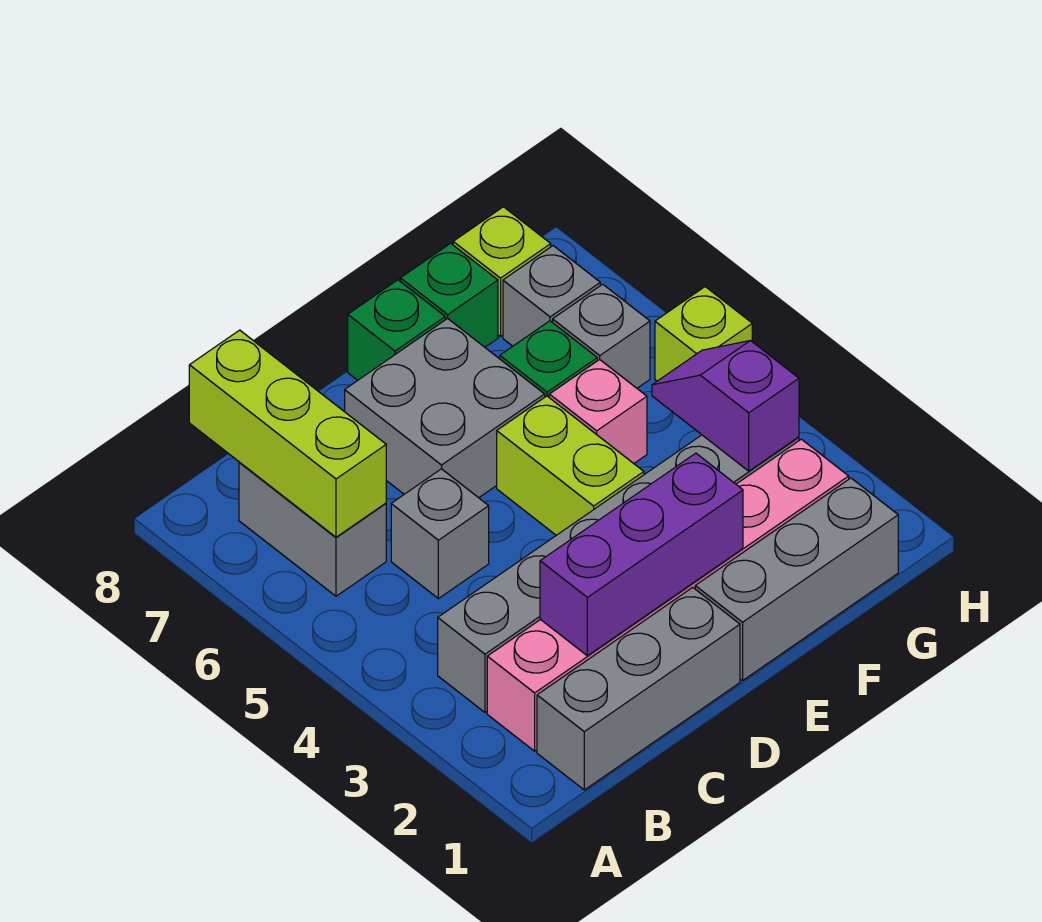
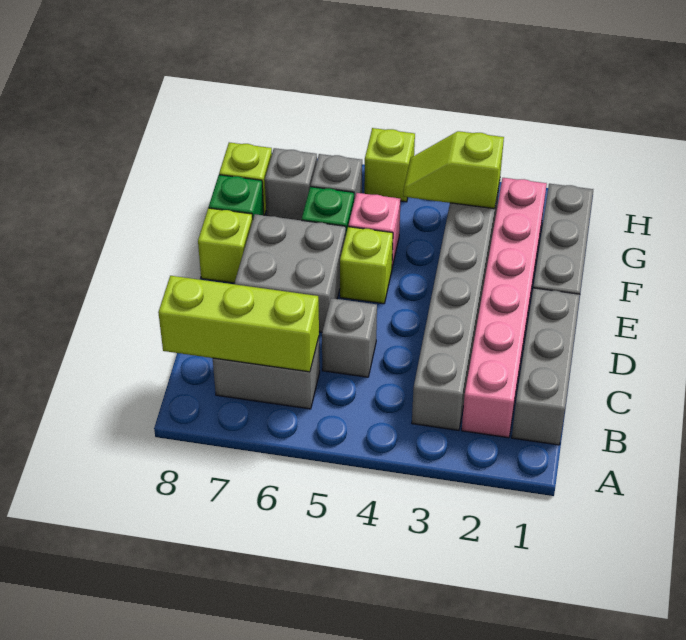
purple brick C2:E2 level 2 -> none
lime brick E4:E5 level 1 -> lime brick E5 level 1
green brick E8 level 1 -> lime brick E8 level 1
purple slope G3:G4 level 2 top 3 -> lime slope G3:G4 level 2 top 3

